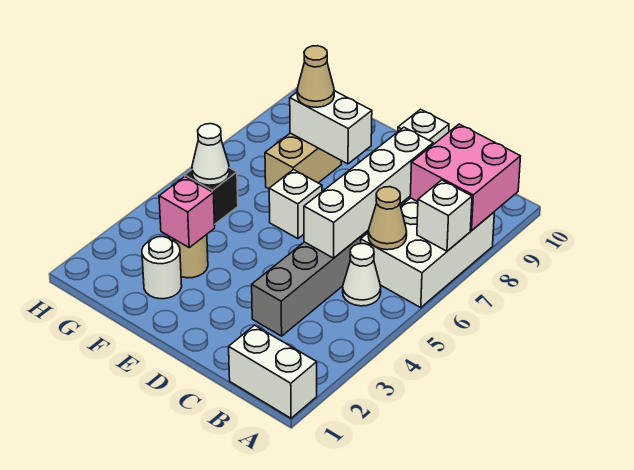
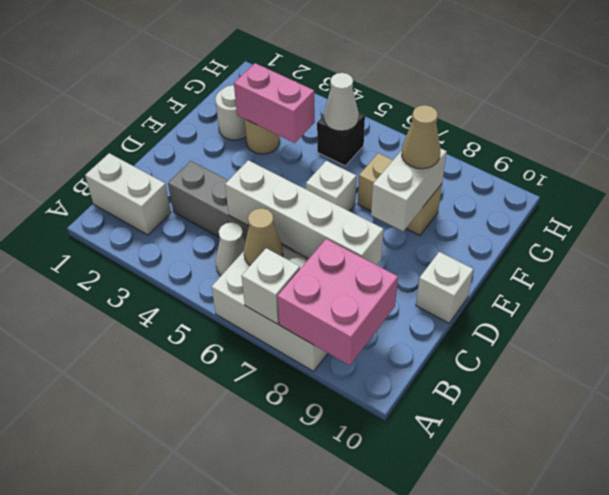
white brick A1:B1 level 1 -> white brick B1:B2 level 1
pink brick F3 level 2 -> pink brick F3:F4 level 2

